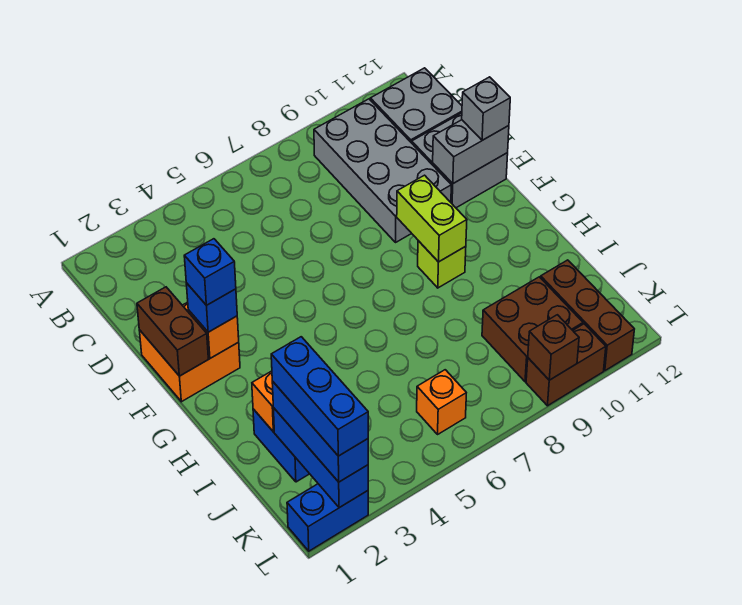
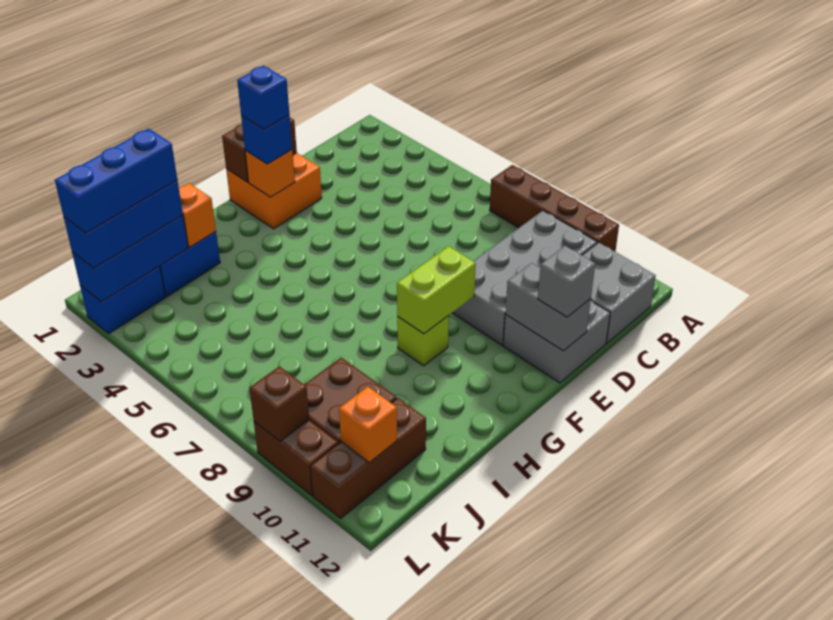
none -> brown brick A7:A10 level 1
orange brick K6 level 1 -> orange brick K11 level 2
blue brick L1:L2 level 1 -> blue brick K2:L2 level 1

